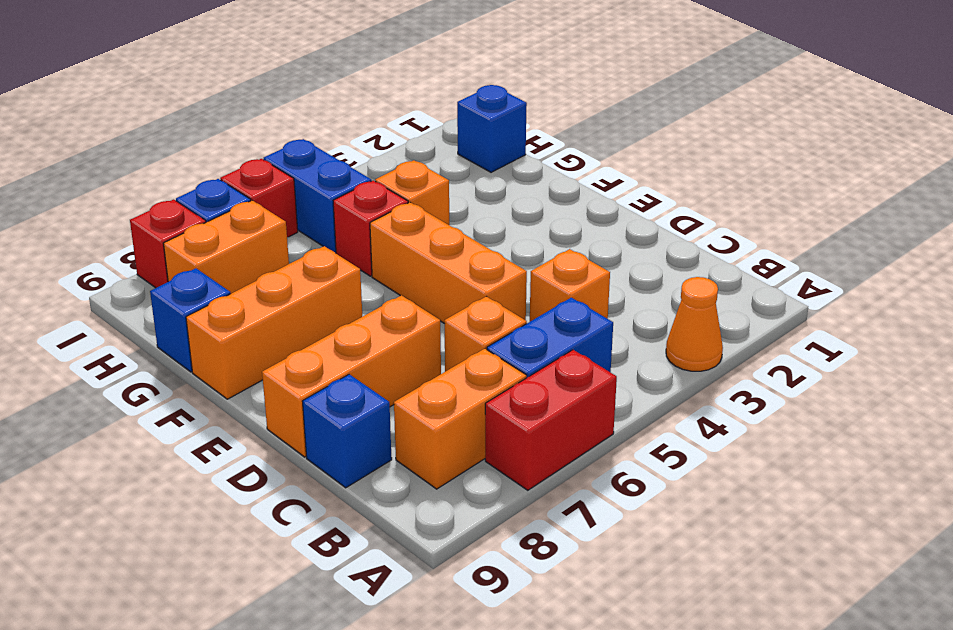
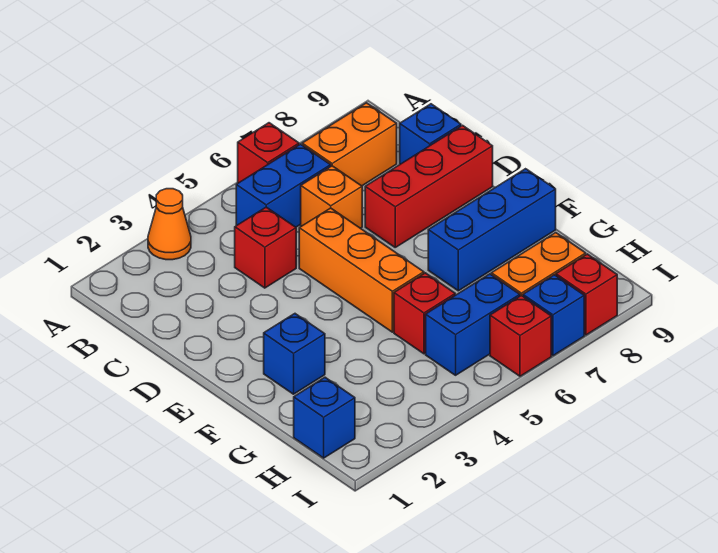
red brick A6:A7 level 1 -> red brick A6 level 1
orange brick C4 level 1 -> red brick C4 level 1
orange brick D7:D9 level 1 -> red brick D7:D9 level 1
orange brick F7:F9 level 1 -> blue brick F7:F9 level 1
orange brick G4 level 1 -> none
blue brick G9 level 1 -> blue brick F2 level 1
blue brick H5:I5 level 1 -> blue brick H5:H6 level 1

